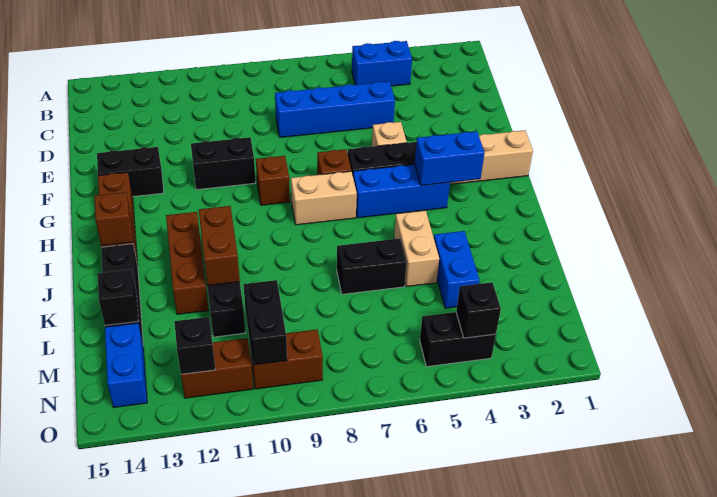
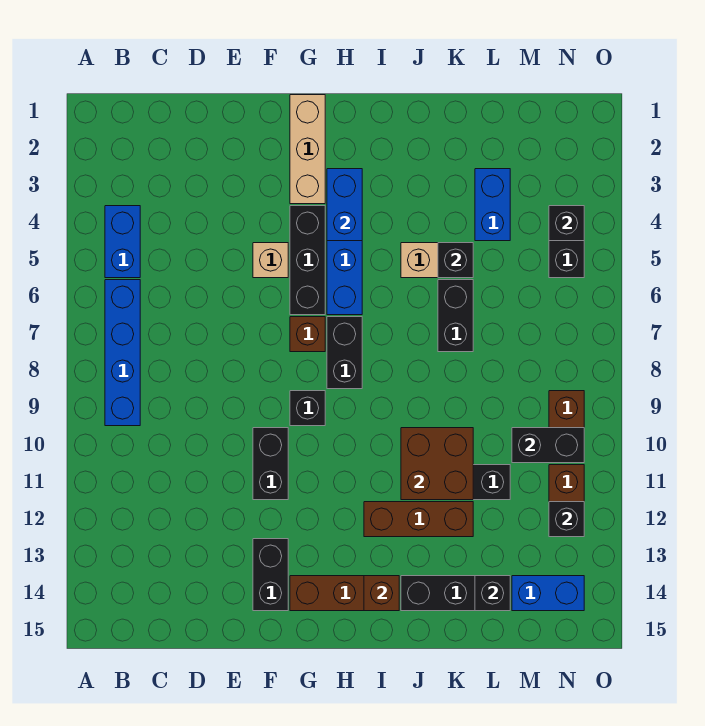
blue brick D5:D8 level 1 -> blue brick B6:B9 level 1
brown brick G9 level 1 -> black brick G9 level 1
tan brick H7:H8 level 1 -> black brick H7:H8 level 1
brown brick J11:K11 level 2 -> brown brick J10:K11 level 2
blue brick K4:L4 level 1 -> blue brick L3:L4 level 1
none -> black brick K5 level 2

